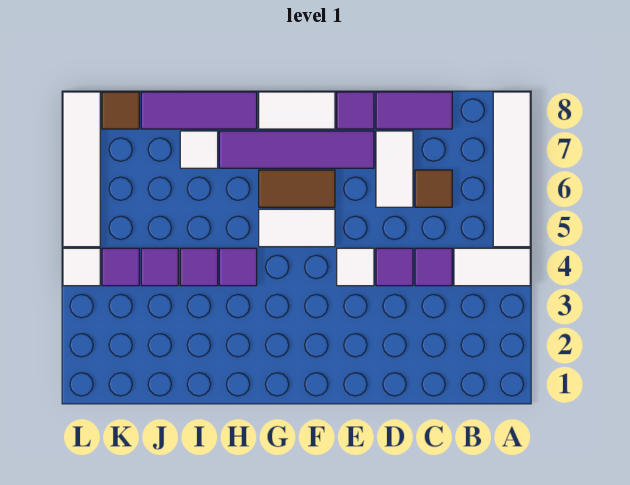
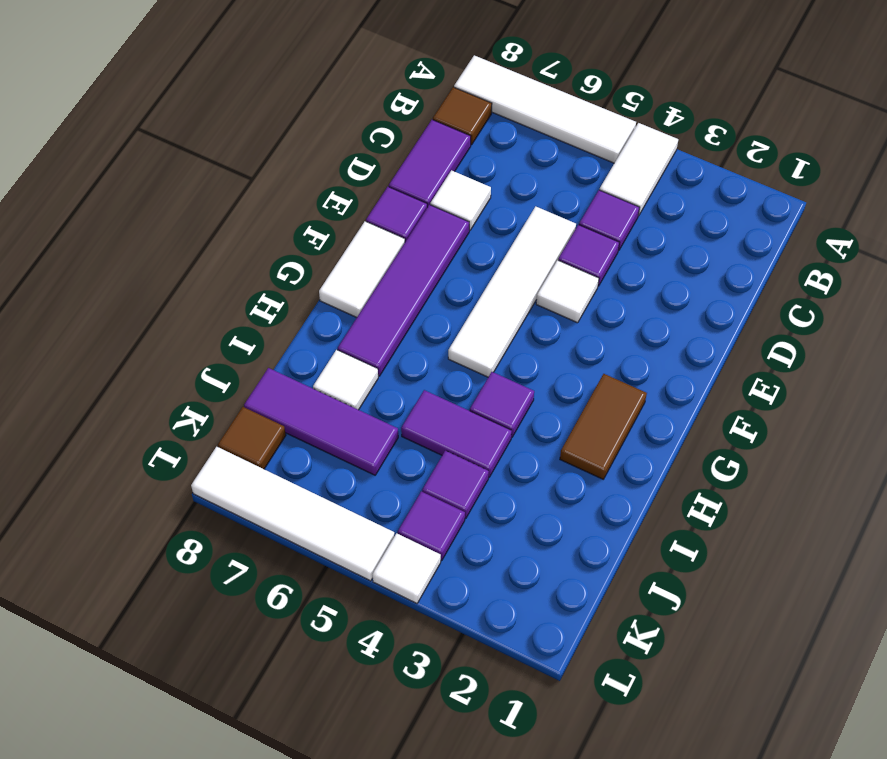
brown tile C6 level 1 -> brown tile B8 level 1
white tile D6:D7 level 1 -> white tile D7 level 1
white tile F5:G5 level 1 -> white tile D5:G5 level 1
brown tile F6:G6 level 1 -> brown tile G2:H2 level 1
purple tile H8:J8 level 1 -> purple tile J6:J8 level 1
purple tile I4 level 1 -> purple tile I4:I5 level 1

